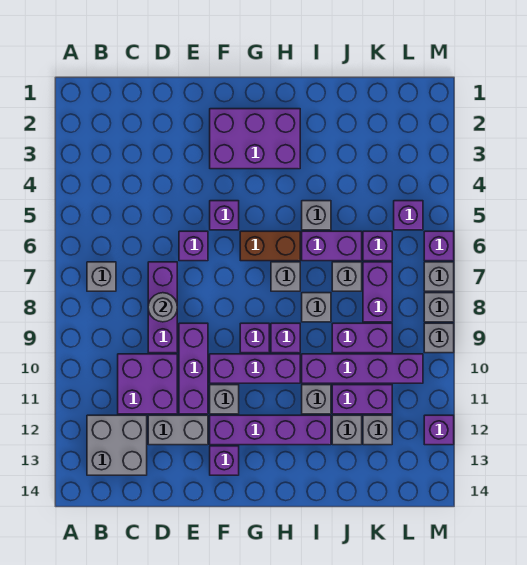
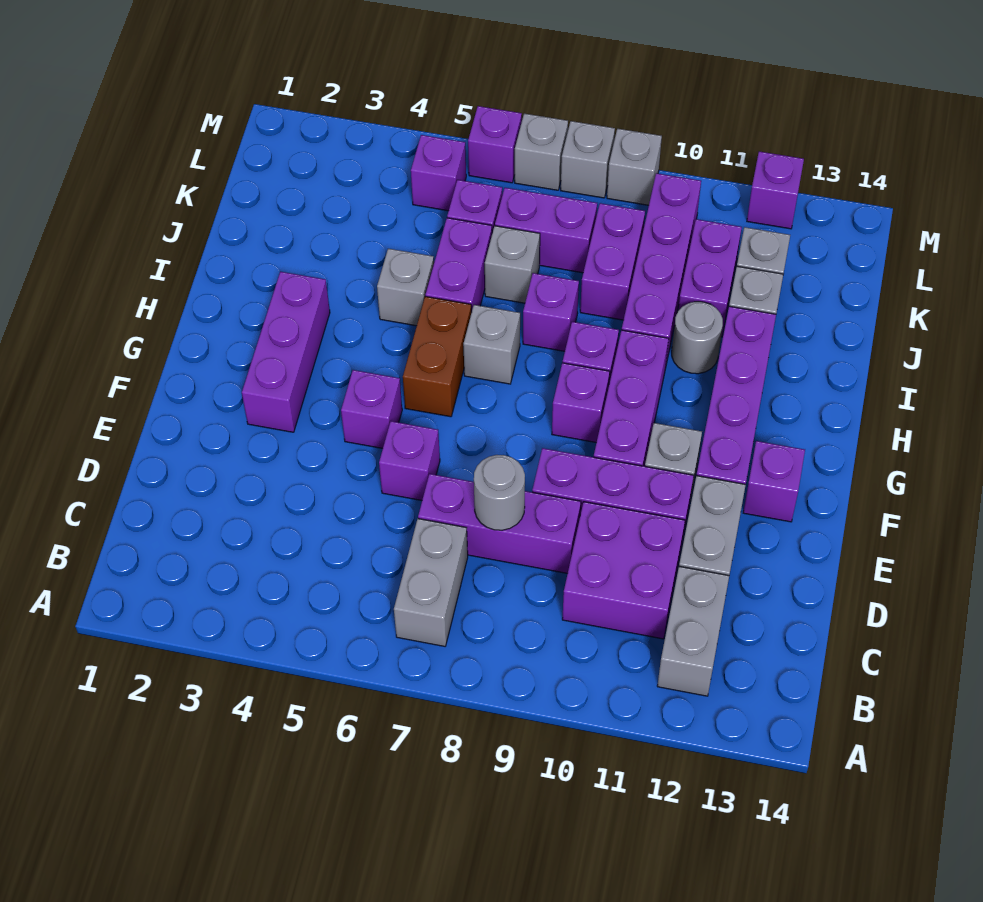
grey brick B7 level 1 -> grey brick B7:C7 level 1
grey brick B12:C13 level 1 -> grey brick B12:C12 level 1
purple brick F2:H3 level 1 -> purple brick F3:H3 level 1
grey brick I8 level 1 -> purple brick I8 level 1
grey brick I11 level 1 -> grey round brick I11 level 1

